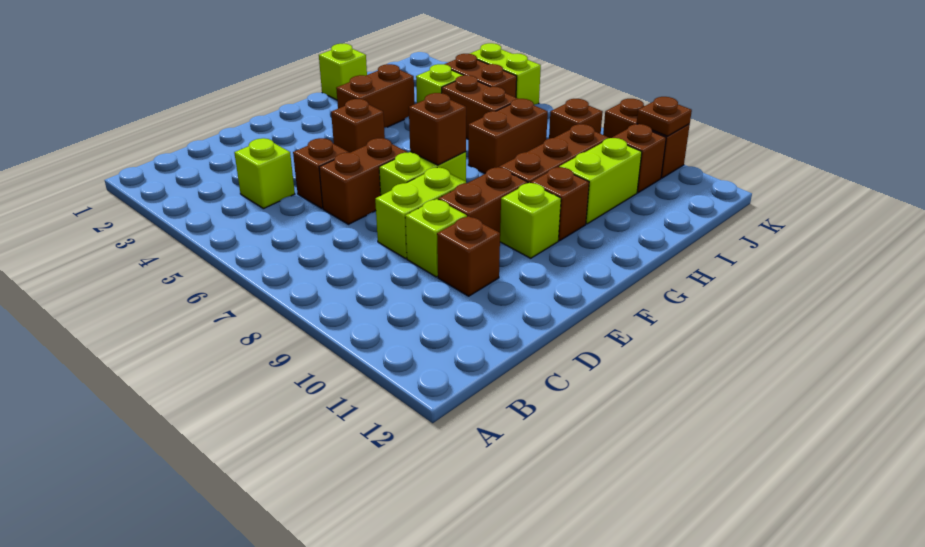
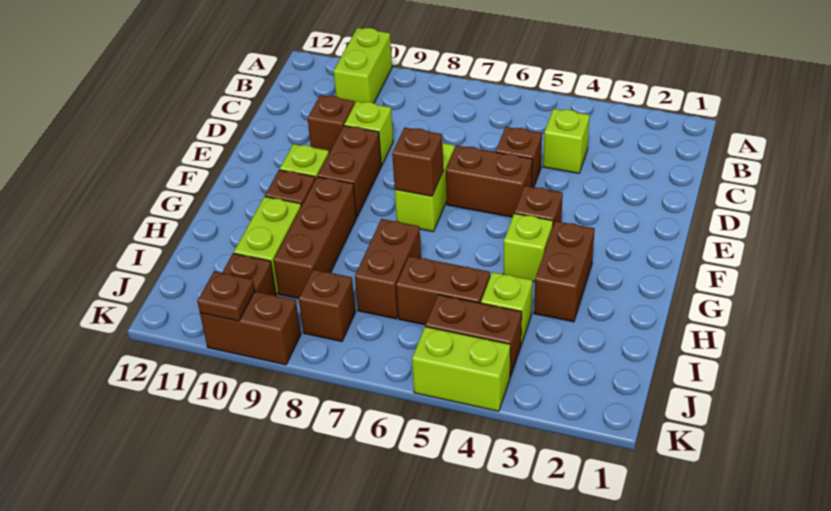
brown brick D6:E6 level 1 -> brown brick E5:E6 level 1
lime brick D8:E8 level 1 -> lime brick A10:B10 level 1
lime brick H1 level 1 -> lime brick G4 level 1

